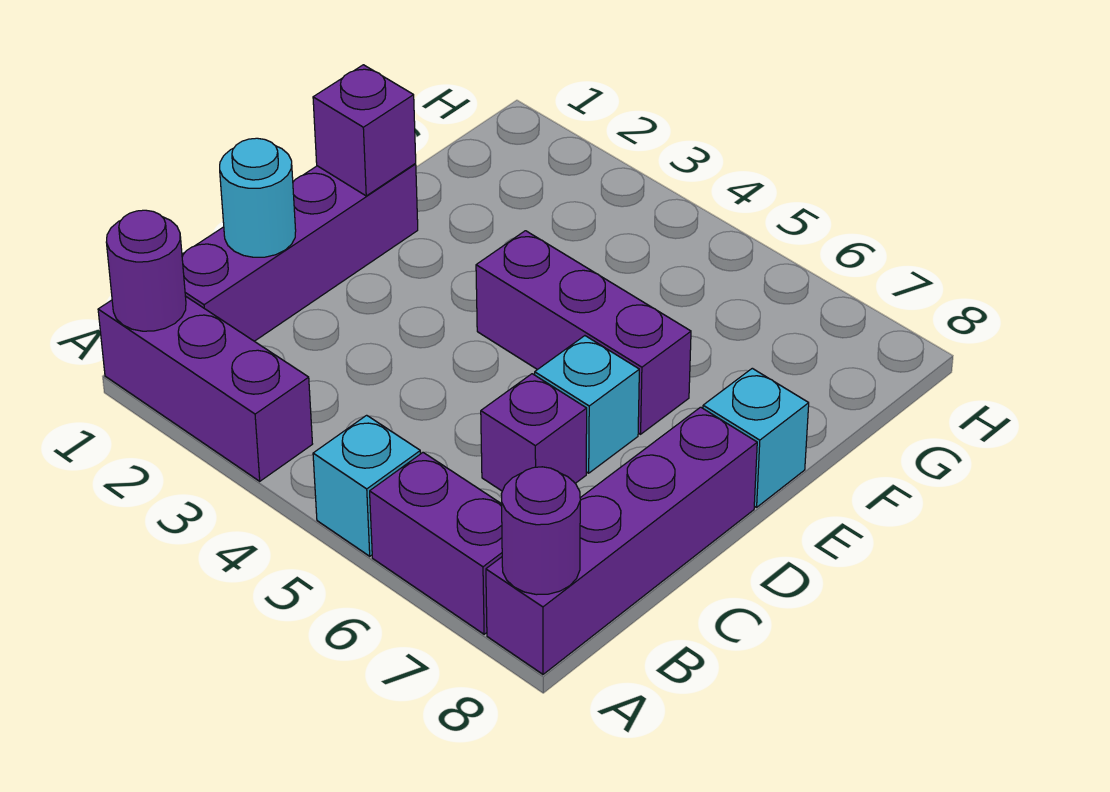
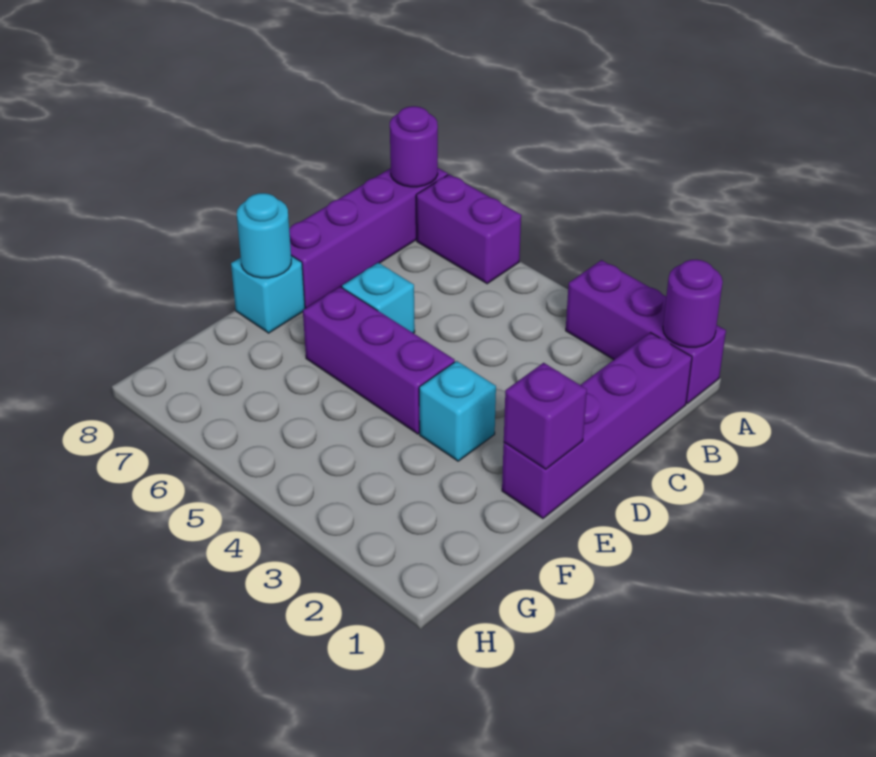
cyan brick A5 level 1 -> cyan brick E3 level 1
cyan round brick C1 level 2 -> cyan round brick E8 level 2
purple brick C6 level 1 -> none

